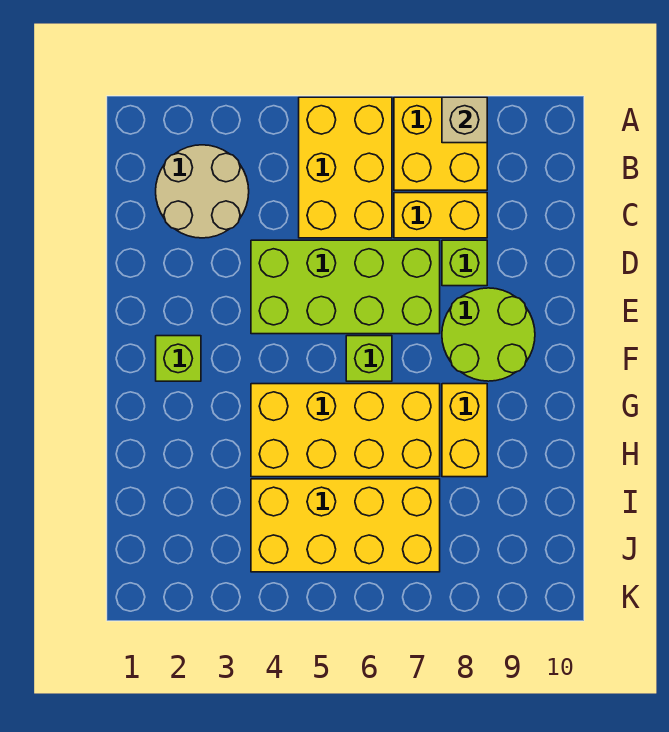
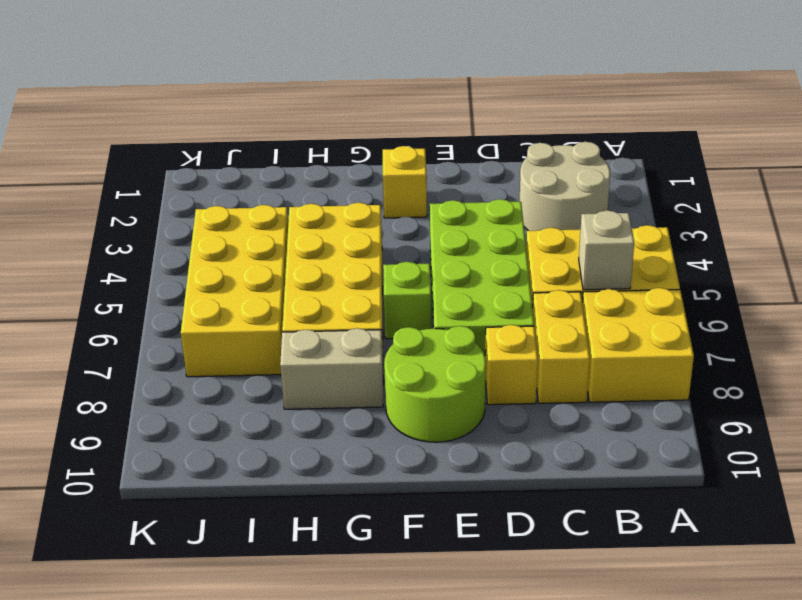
tan brick A8 level 2 -> tan brick B6 level 2
lime brick D8 level 1 -> yellow brick D8 level 1
lime brick F2 level 1 -> yellow brick F2 level 1
yellow brick G8:H8 level 1 -> tan brick G8:H8 level 1

